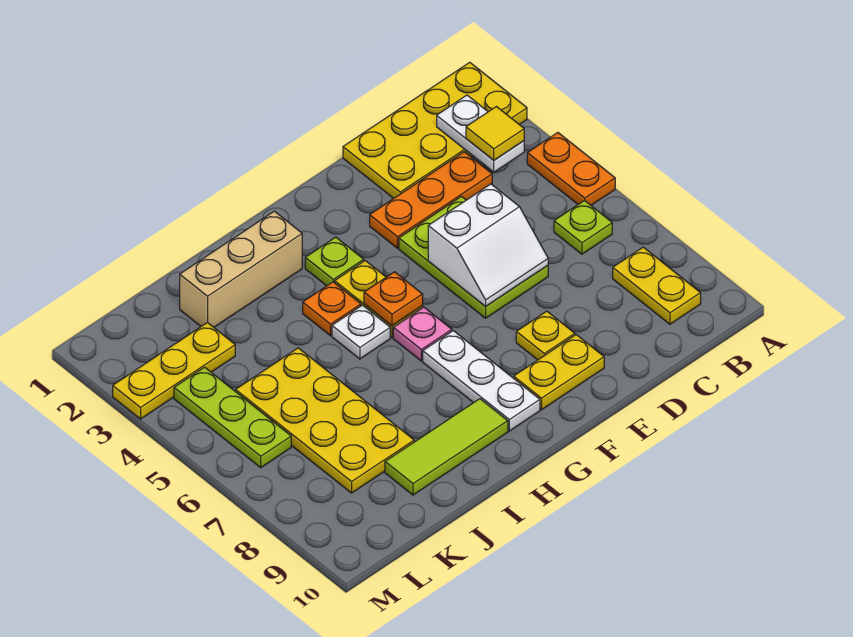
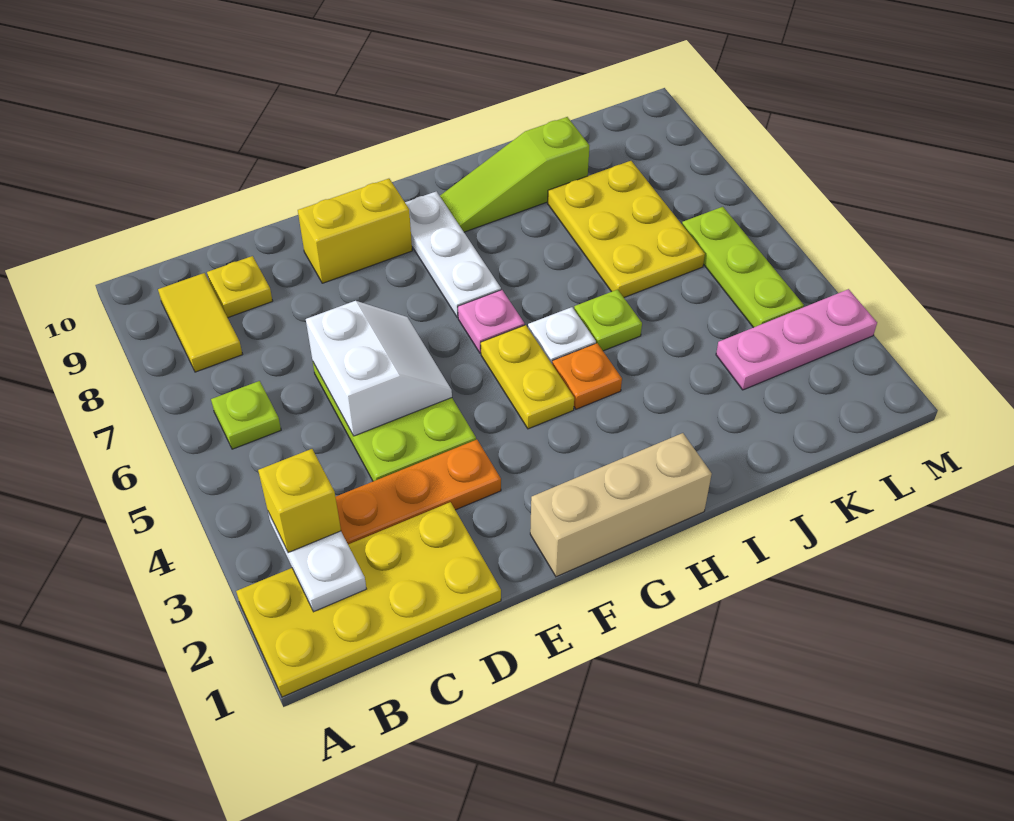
orange plate A4:A5 level 1 -> none
yellow tile B3 level 3 -> yellow brick B3 level 3
yellow plate B8:B9 level 1 -> yellow tile B8:B9 level 1
white slope D5:E6 level 2 top 5 -> white slope D5:E6 level 2 top D
yellow plate E8 level 1 -> yellow plate C9 level 1
yellow plate E9:F9 level 1 -> yellow brick E9:F9 level 1
lime plate G3 level 1 -> lime plate I5 level 1
orange plate G5 level 2 -> none
tan brick H2:J2 level 1 -> tan brick F1:H1 level 1
lime tile H9:J9 level 1 -> lime slope H9:J9 level 1 top J
yellow plate J5:K8 level 1 -> yellow plate J6:K8 level 1
yellow plate K3:M3 level 1 -> pink plate K3:M3 level 1

